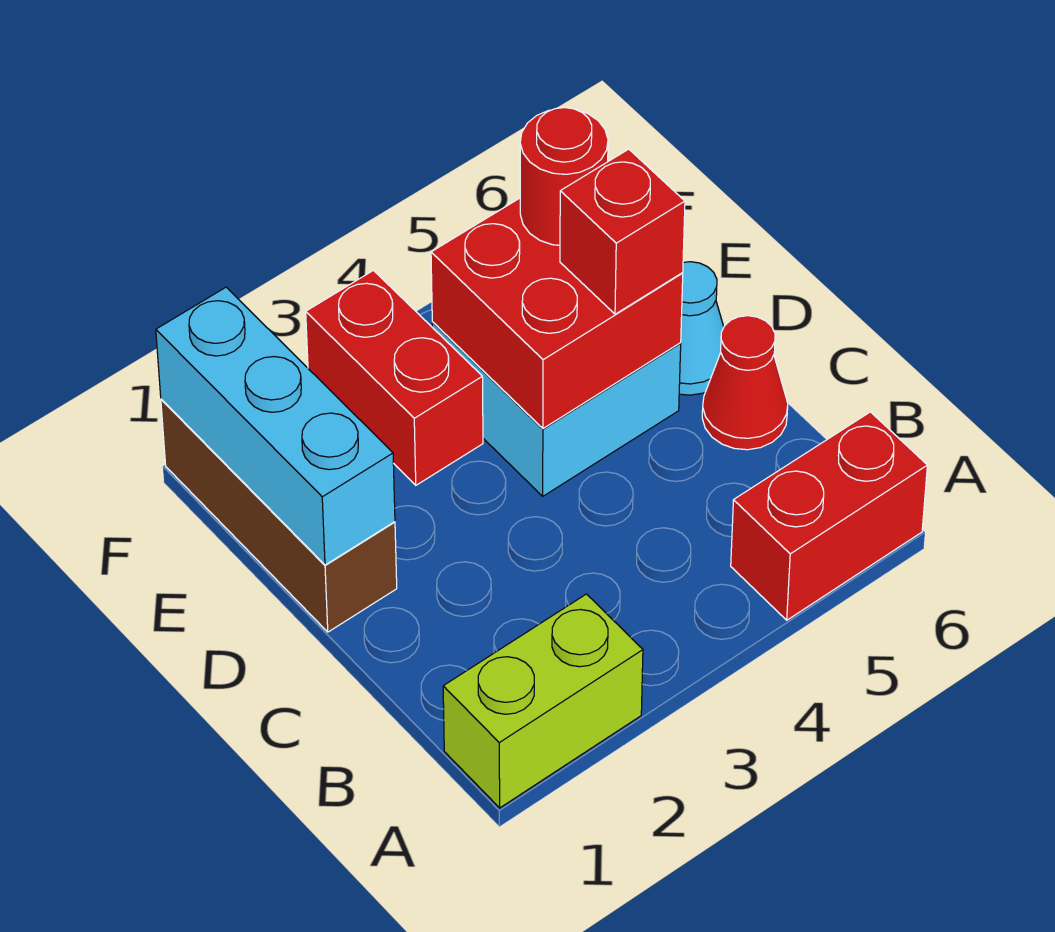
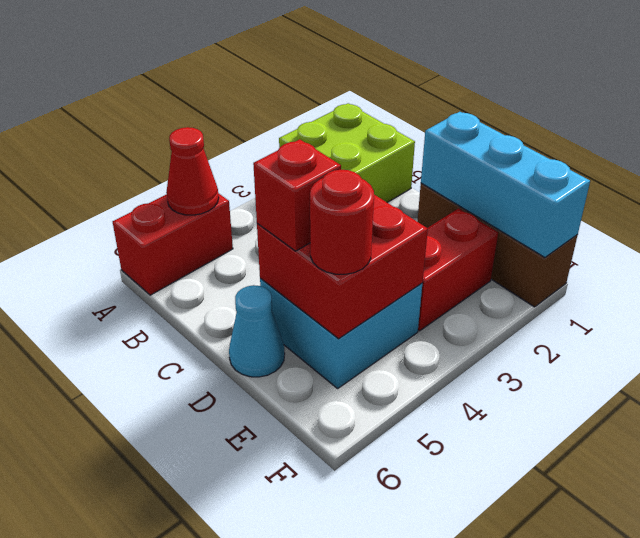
lime brick A1:A2 level 1 -> lime brick A1:B2 level 1
red cone C6 level 1 -> red cone A5 level 2
red brick E3:F3 level 1 -> red brick E2:E3 level 1

